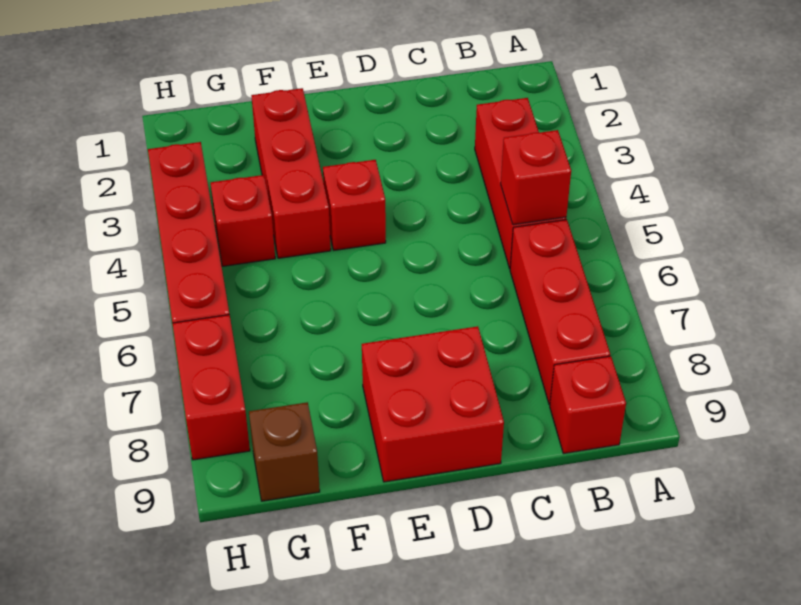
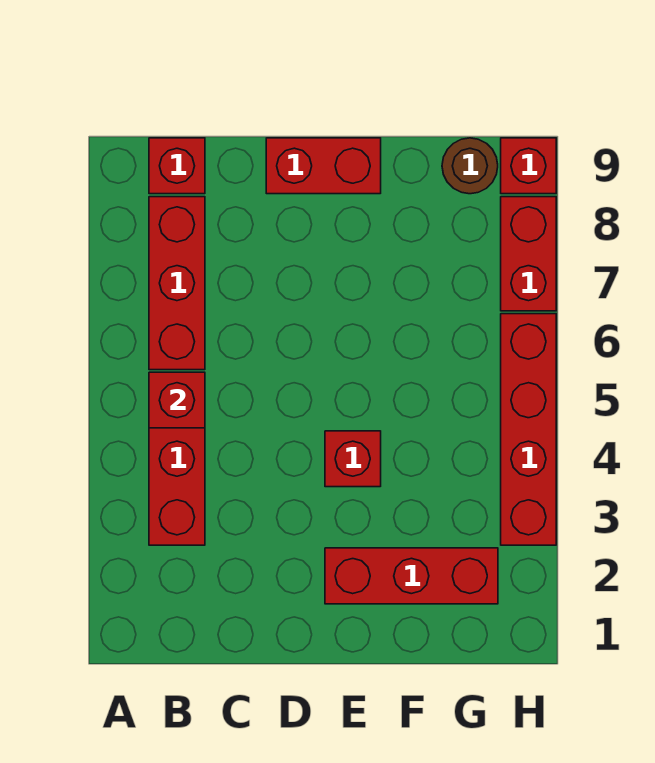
red brick D8:E9 level 1 -> red brick D9:E9 level 1
red brick F2:F4 level 1 -> red brick E2:G2 level 1
red brick G4 level 1 -> red brick H9 level 1
brown brick G9 level 1 -> brown round brick G9 level 1

